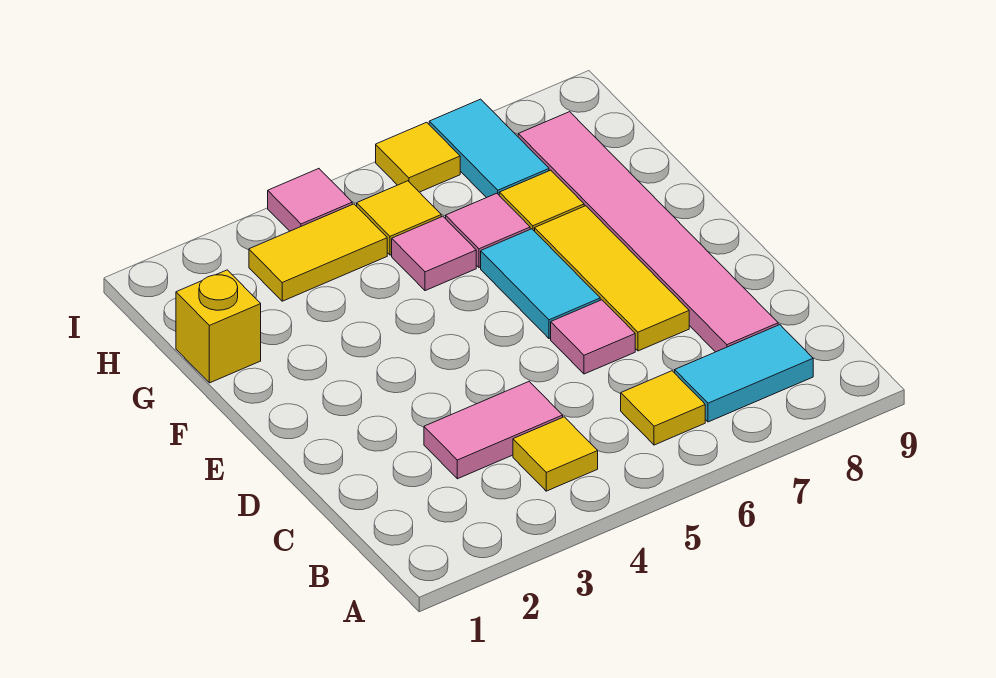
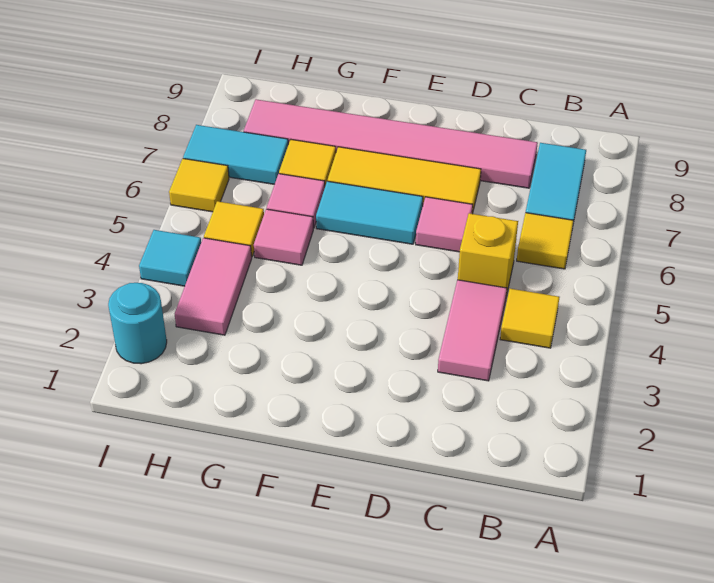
yellow brick G1 level 1 -> yellow brick C5 level 1
yellow tile H3:H4 level 1 -> pink tile H3:H4 level 1
none -> cyan round brick I2 level 1
pink tile I4 level 1 -> cyan tile I4 level 1

